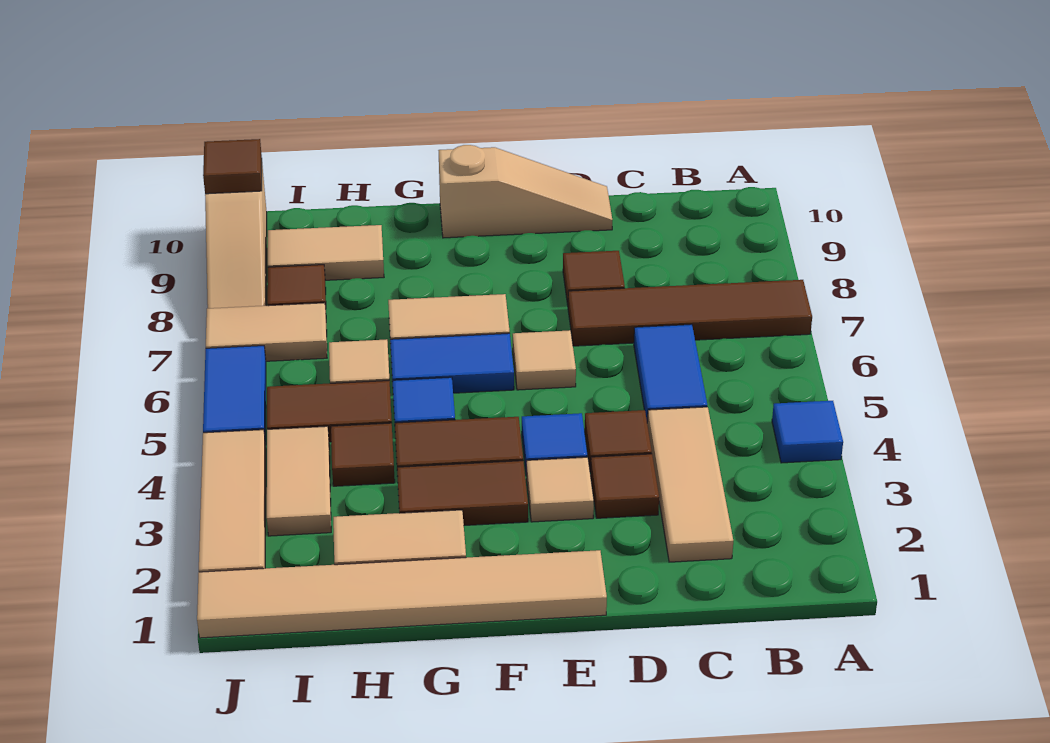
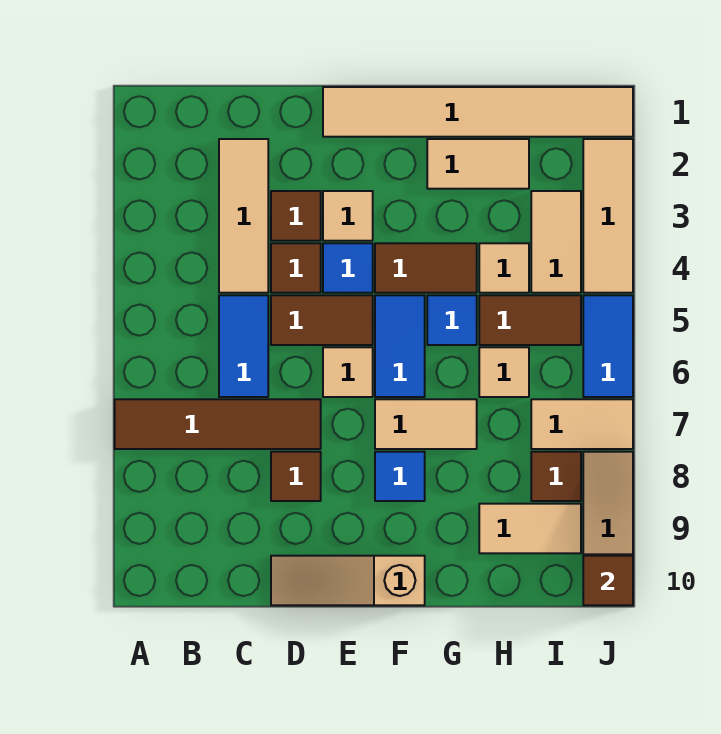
blue tile A4 level 1 -> blue tile F8 level 1
brown tile F3:G3 level 1 -> brown tile D5:E5 level 1
blue tile F6:G6 level 1 -> blue tile F5:F6 level 1
brown tile H4 level 1 -> tan tile H4 level 1

